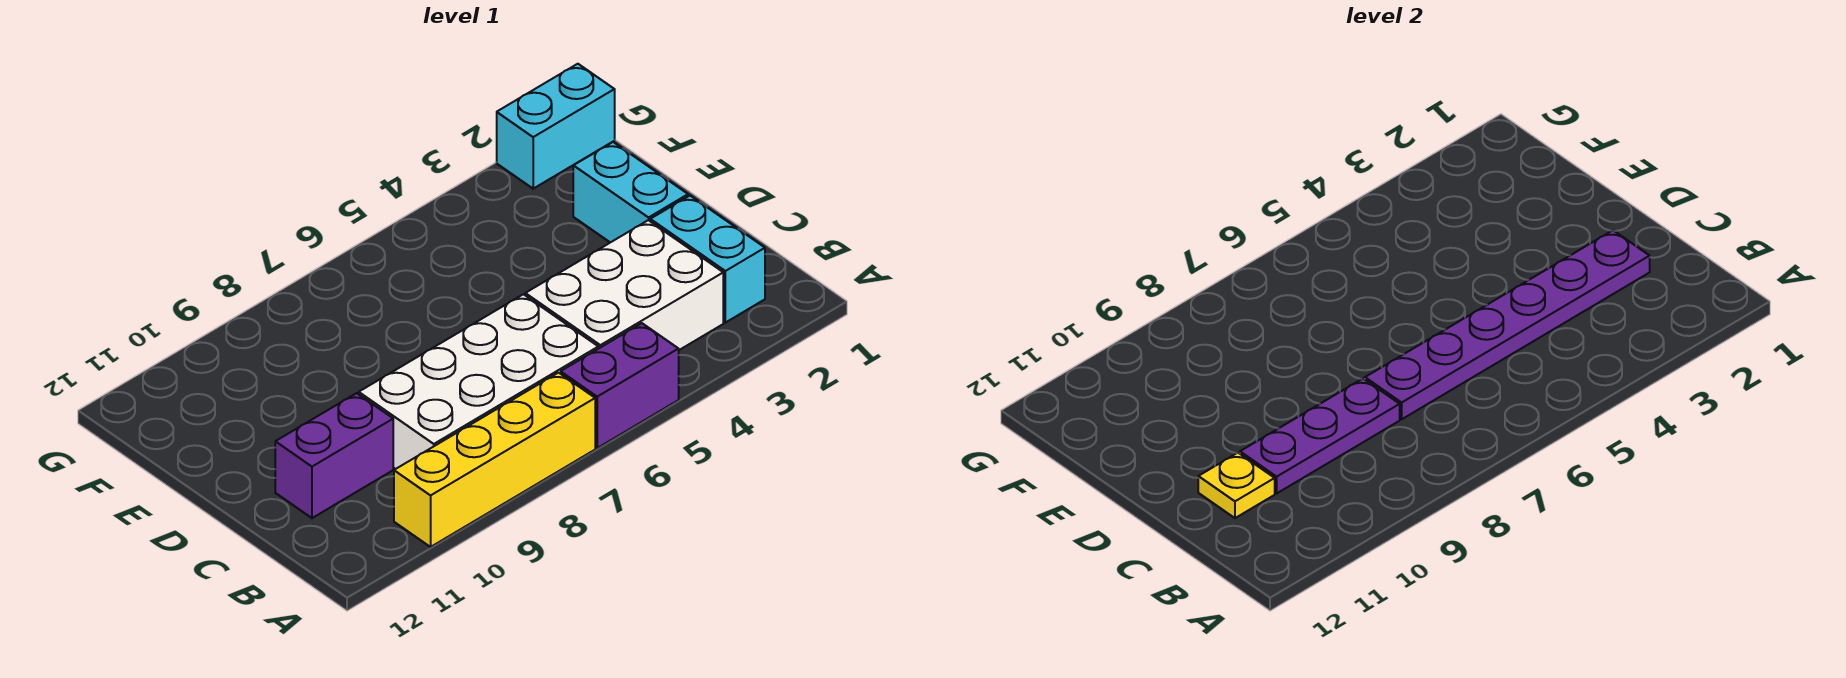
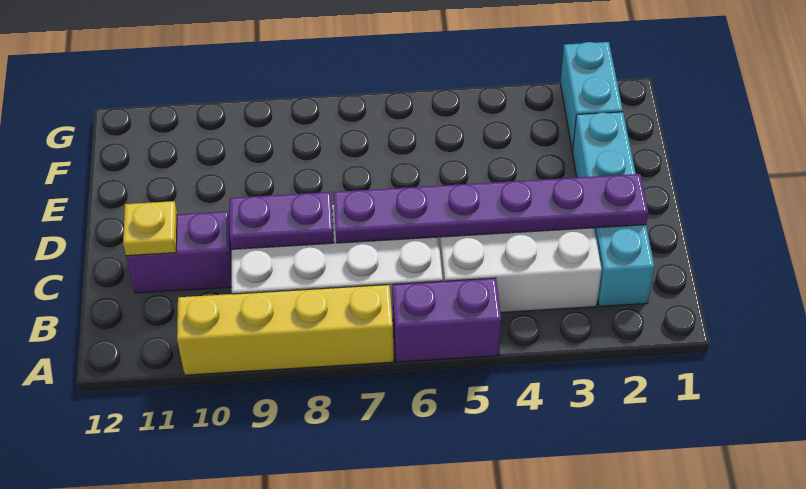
purple plate C8:C10 level 2 -> purple plate C8:C9 level 2
cyan brick G1:G2 level 1 -> cyan brick F2:G2 level 1

